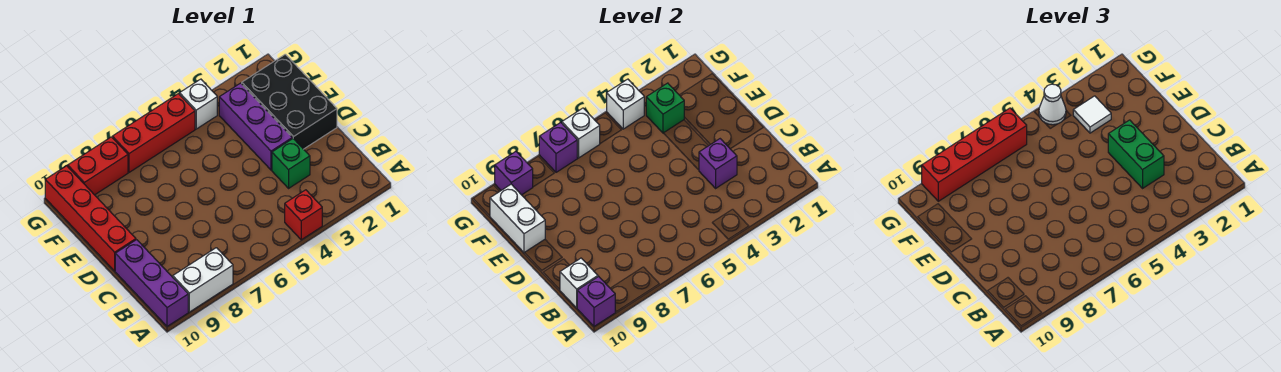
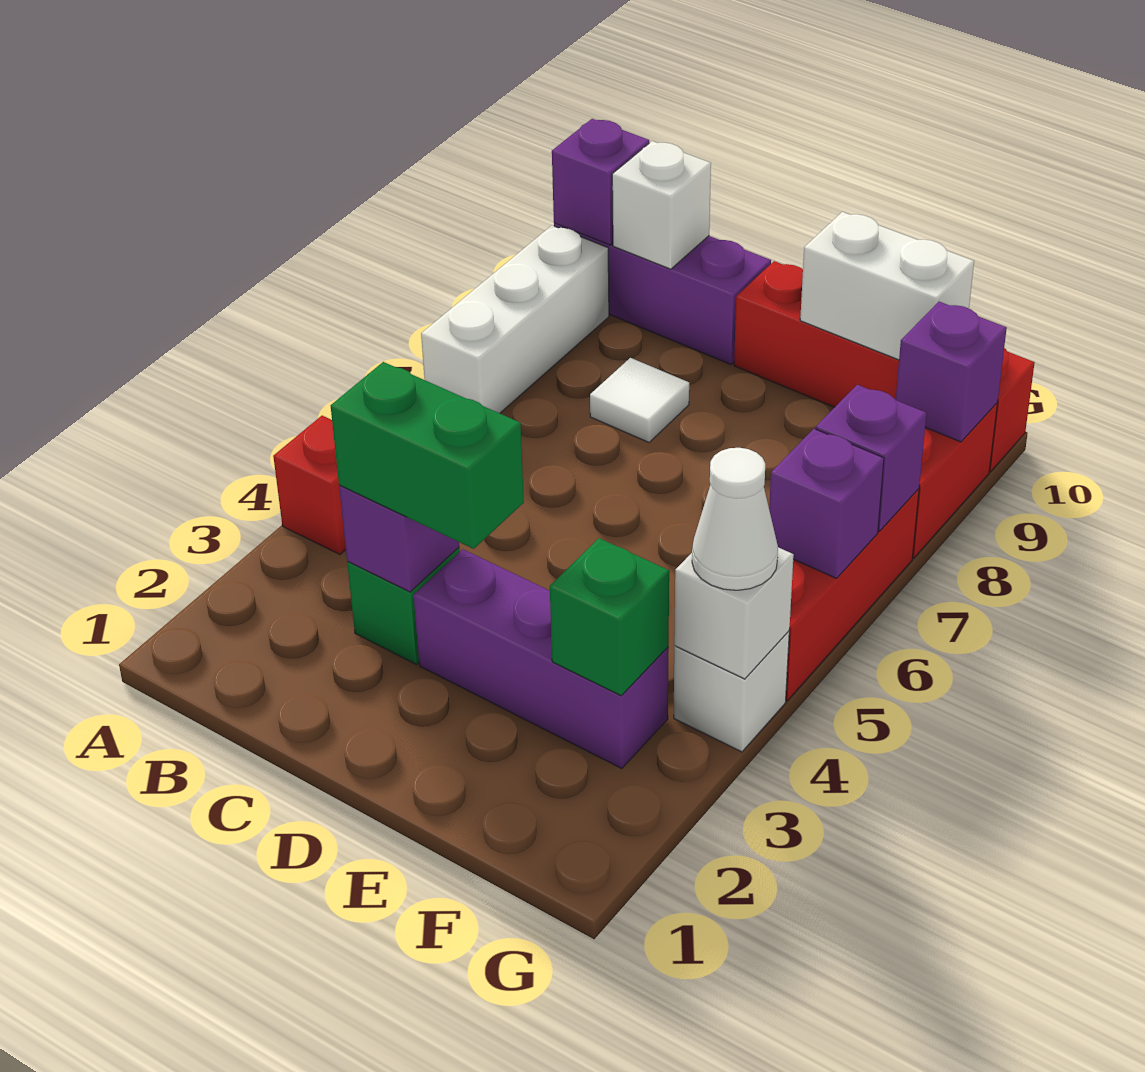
white brick A8:A9 level 1 -> white brick A7:A9 level 1
black brick D1:F2 level 1 -> none
white tile F3 level 3 -> white tile C8 level 1
white brick G6 level 2 -> purple brick G6 level 2
red brick G6:G9 level 3 -> none

